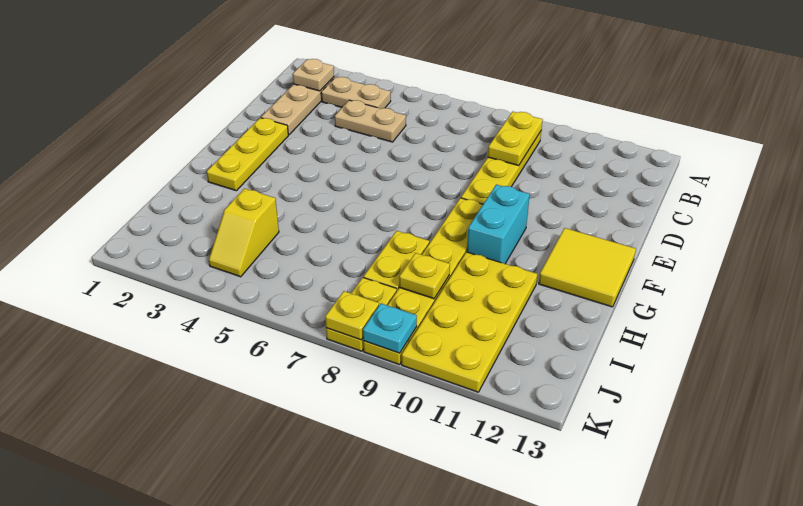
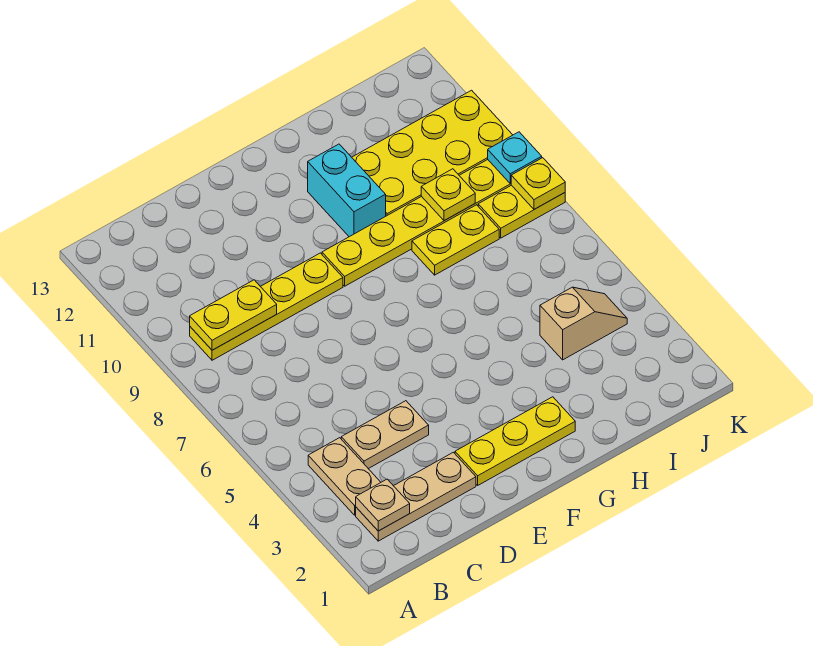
tan plate C4:C5 level 1 -> tan plate C4:D4 level 1
cyan brick F10:G10 level 1 -> cyan brick G10:G11 level 1
yellow tile F12:G13 level 1 -> none
yellow slope I4:J4 level 1 top I -> tan slope I4:J4 level 1 top I

